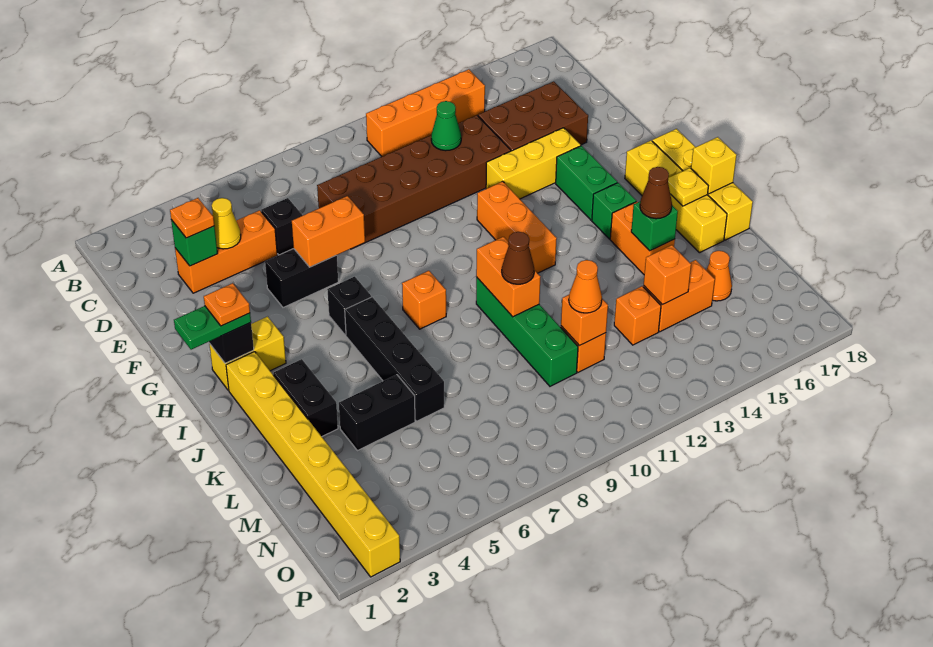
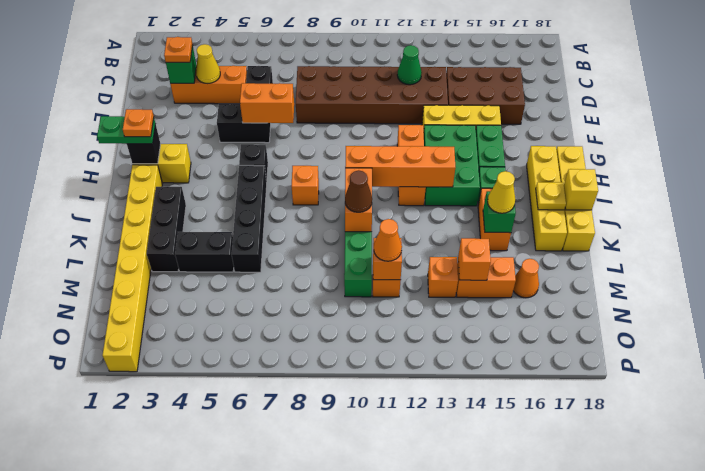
orange brick B11:B14 level 1 -> orange brick I10:I13 level 2
none -> green brick G13:I14 level 1
black brick J3:K3 level 1 -> black brick J3:L3 level 1
brown cone K15 level 3 -> yellow cone K15 level 3

